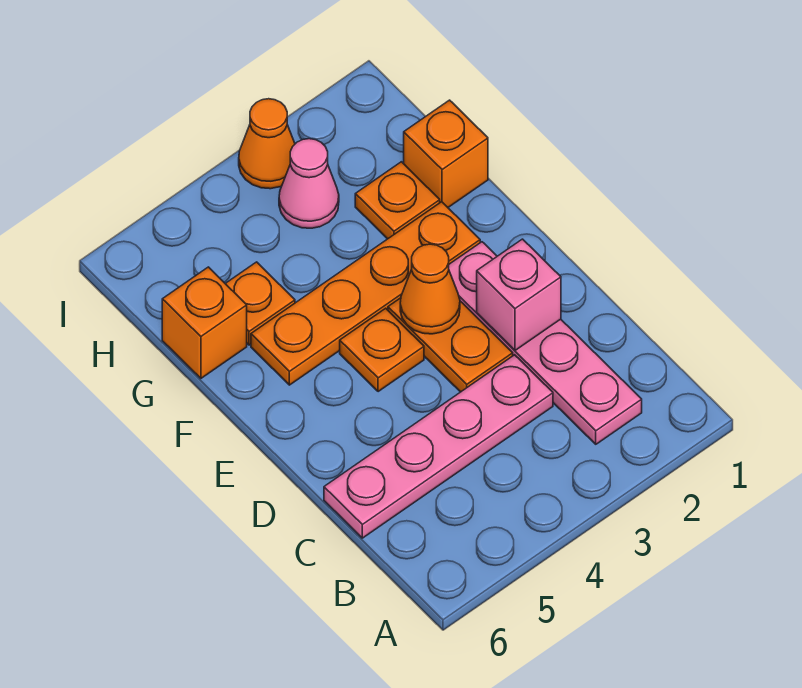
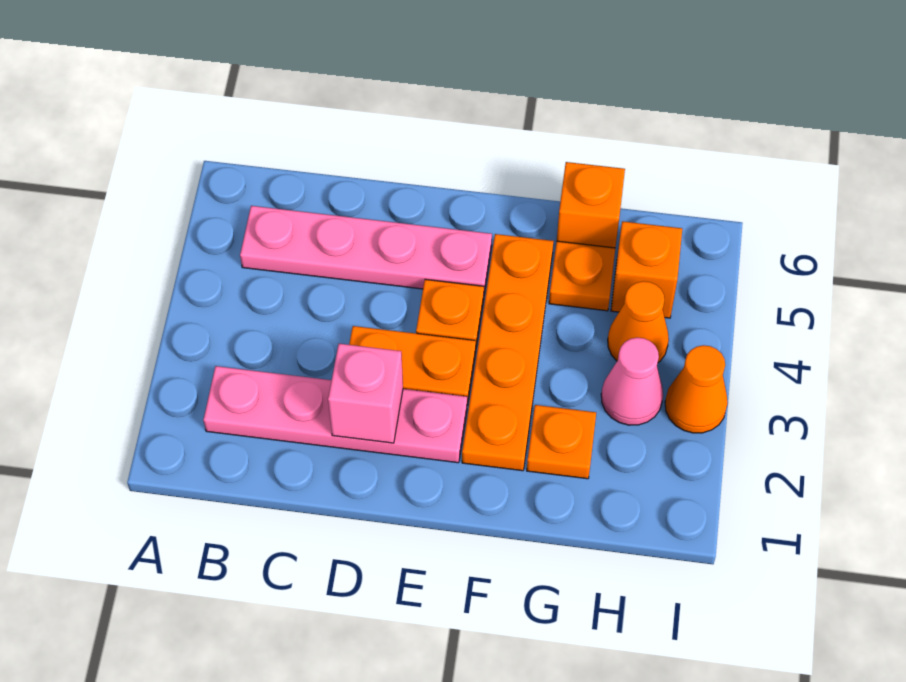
pink plate C3:C6 level 1 -> pink plate B5:E5 level 1
orange cone E3 level 2 -> orange cone H4 level 1
orange brick G1 level 1 -> orange brick H5 level 1

